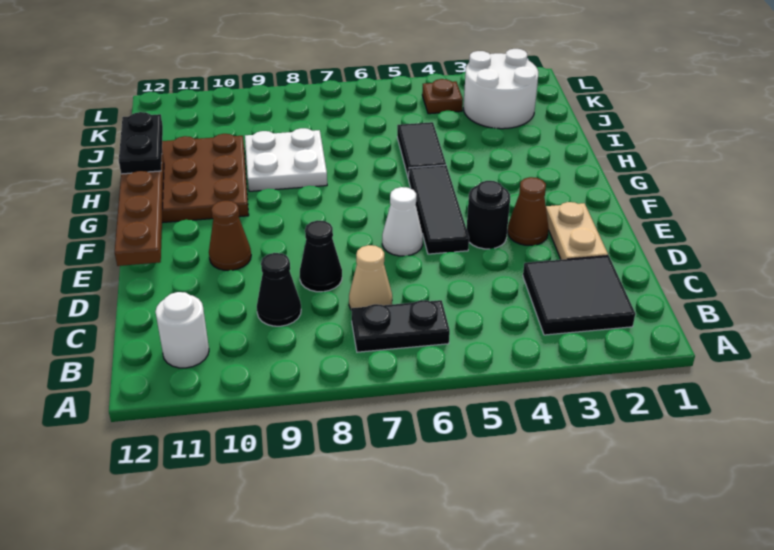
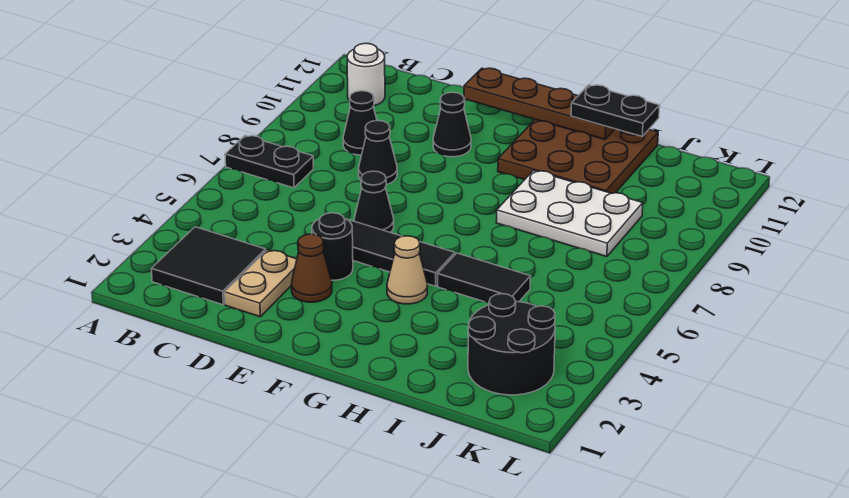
black plate B6:B7 level 1 -> black plate A7:B7 level 1
tan cone C7 level 1 -> tan cone G4 level 1
tan plate D2:E2 level 1 -> tan plate D2:D3 level 1
white cone E6 level 1 -> black cone E6 level 1
brown cone E10 level 1 -> black cone E10 level 1
white plate H8:I9 level 1 -> white plate H8:J9 level 1
white round brick J2:K3 level 1 -> black round brick J2:K3 level 1
brown plate K4 level 1 -> none

